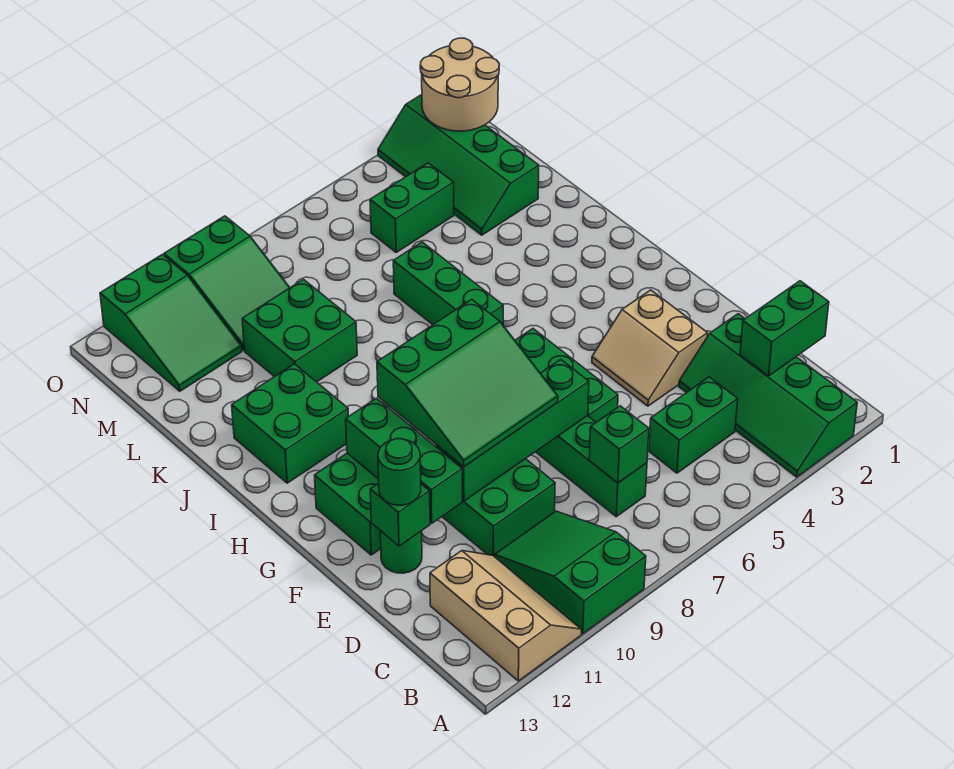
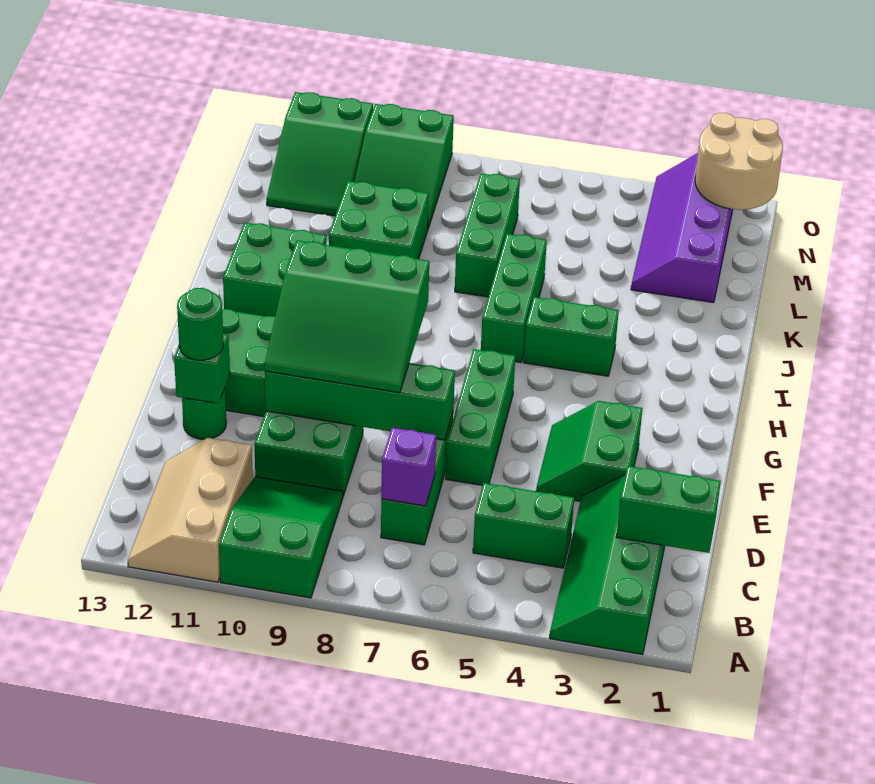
tan slope A11:C12 level 1 top 12 -> tan slope A11:C12 level 1 top 11
green brick C7 level 2 -> purple brick C7 level 2
tan slope E3:F4 level 1 top 3 -> green slope E3:F4 level 1 top 3
green brick E11:G11 level 2 -> green brick K7:M7 level 1
green slope L2:O3 level 1 top 2 -> purple slope L2:O3 level 1 top 2
green brick M4:M5 level 1 -> green brick I4:I5 level 1

